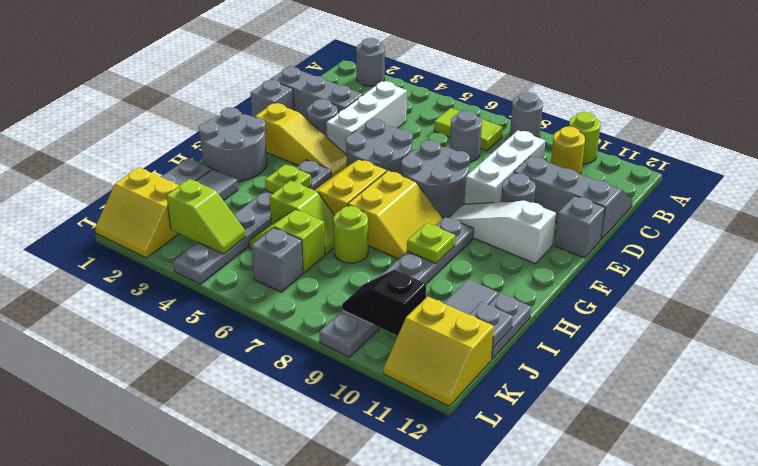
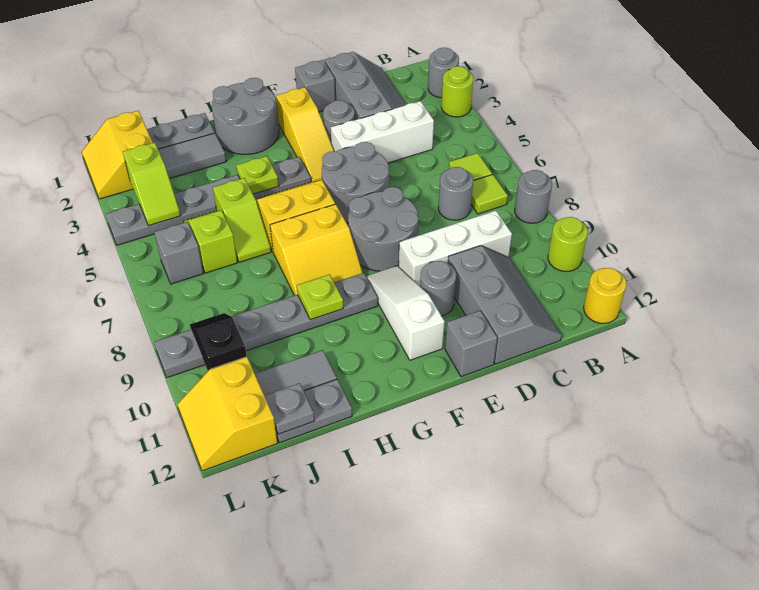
yellow round brick B10 level 1 -> yellow round brick A12 level 1
lime round brick I7 level 1 -> lime round brick A3 level 1

